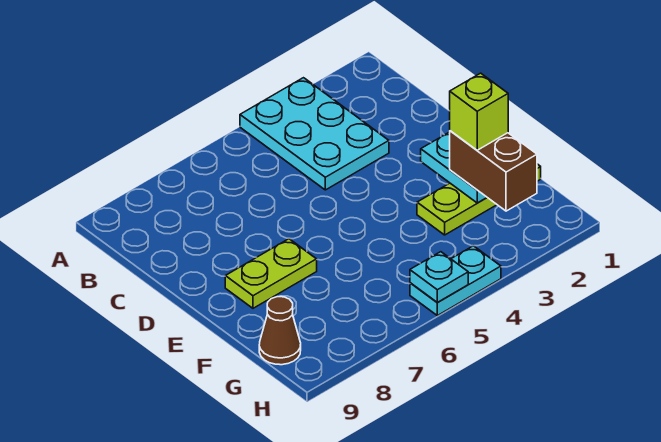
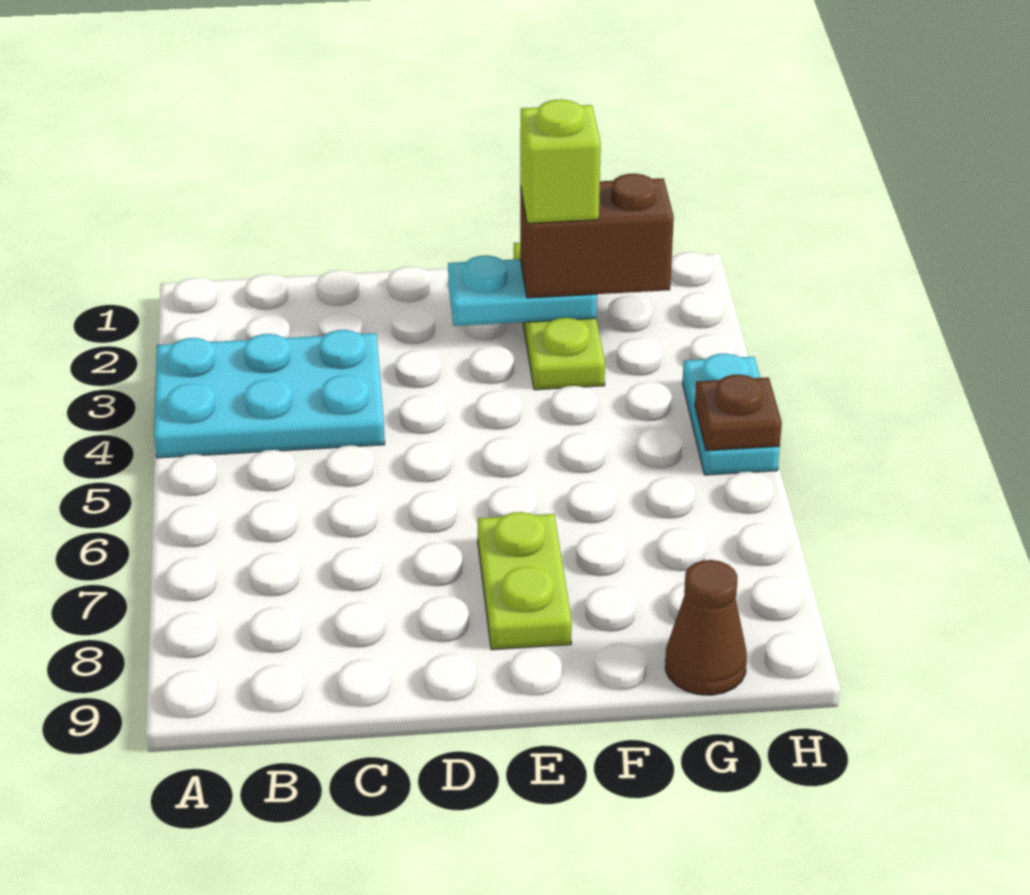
cyan plate H5 level 2 -> brown plate H5 level 2

